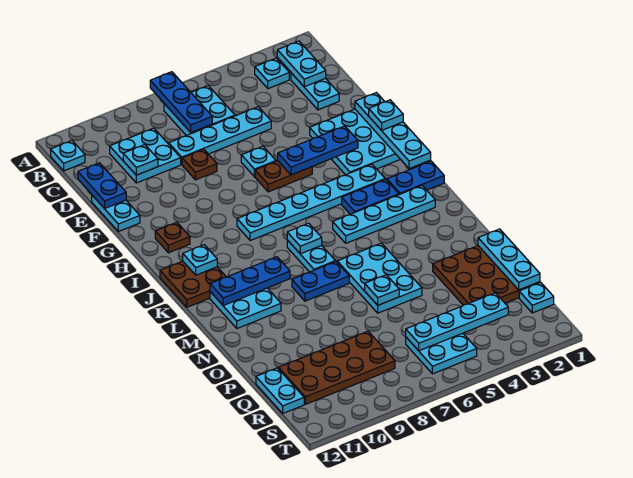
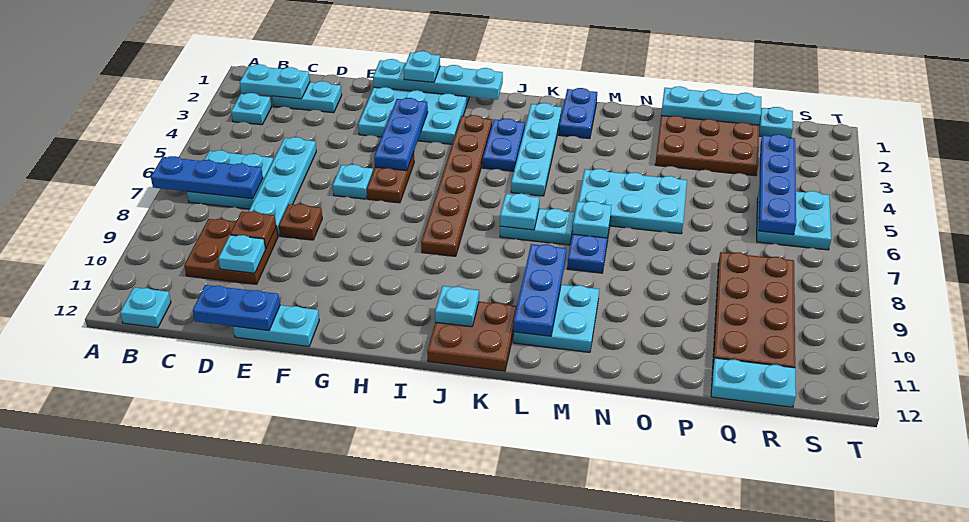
cyan plate C9:D10 level 1 -> brown plate C9:D10 level 1
brown plate H11 level 1 -> brown plate D9 level 2
cyan plate I3:I8 level 1 -> brown plate I3:I8 level 1
blue plate J1:J2 level 1 -> blue plate L1:L2 level 1
cyan plate O6 level 2 -> cyan plate M7 level 2
cyan plate R3:R6 level 2 -> blue plate R3:R6 level 2

